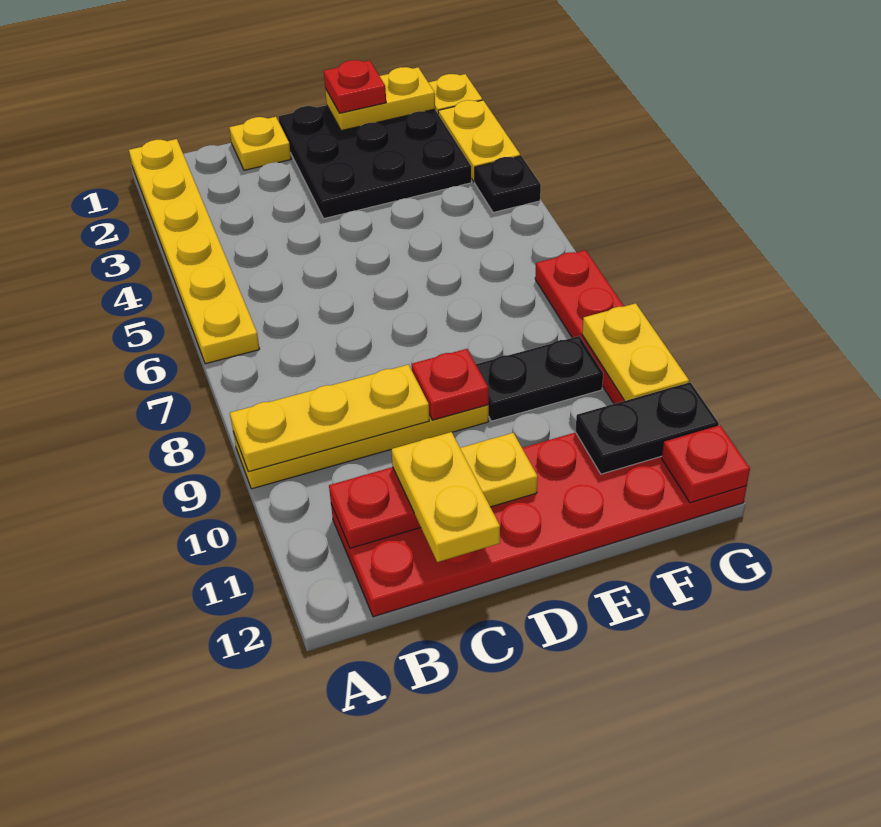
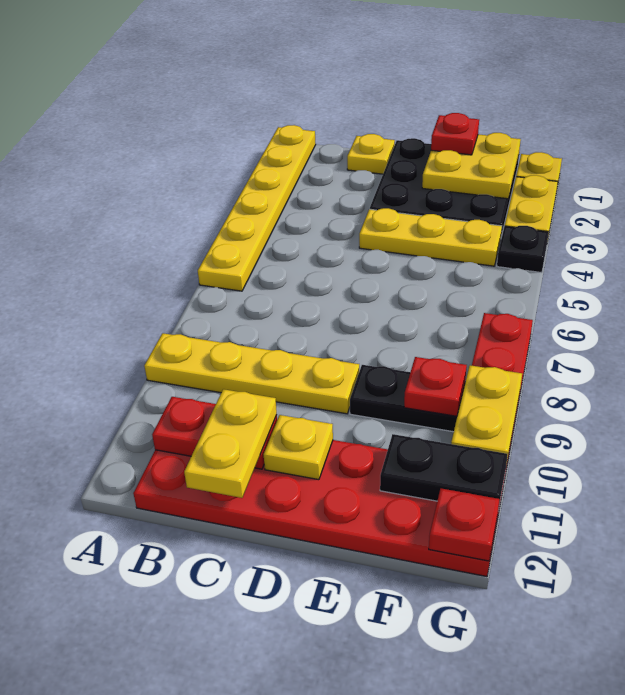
yellow plate A9:C9 level 2 -> yellow plate D4:F4 level 1
red plate D9 level 2 -> red plate F9 level 2
yellow plate E1:F1 level 2 -> yellow plate E1:F2 level 2

